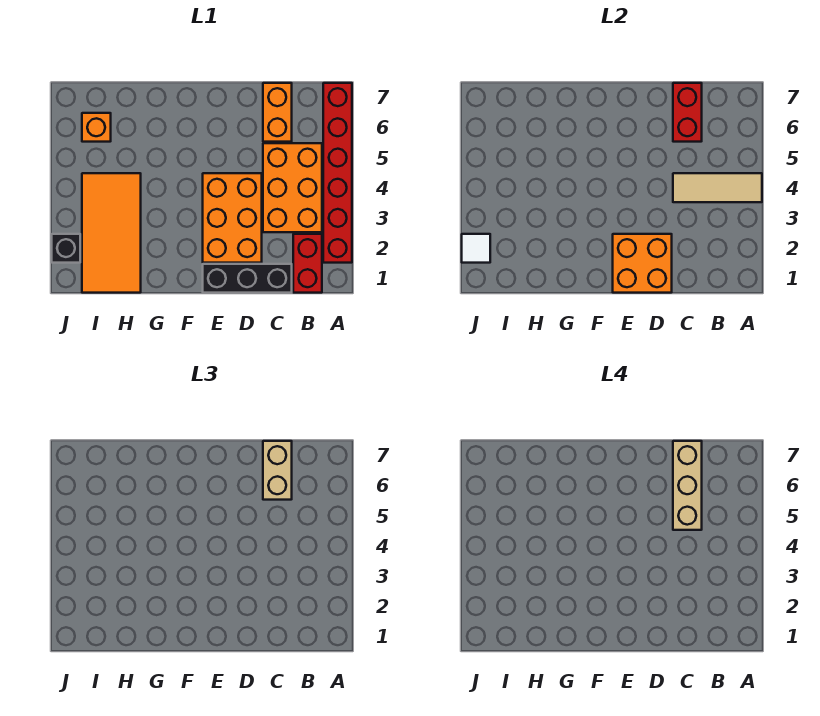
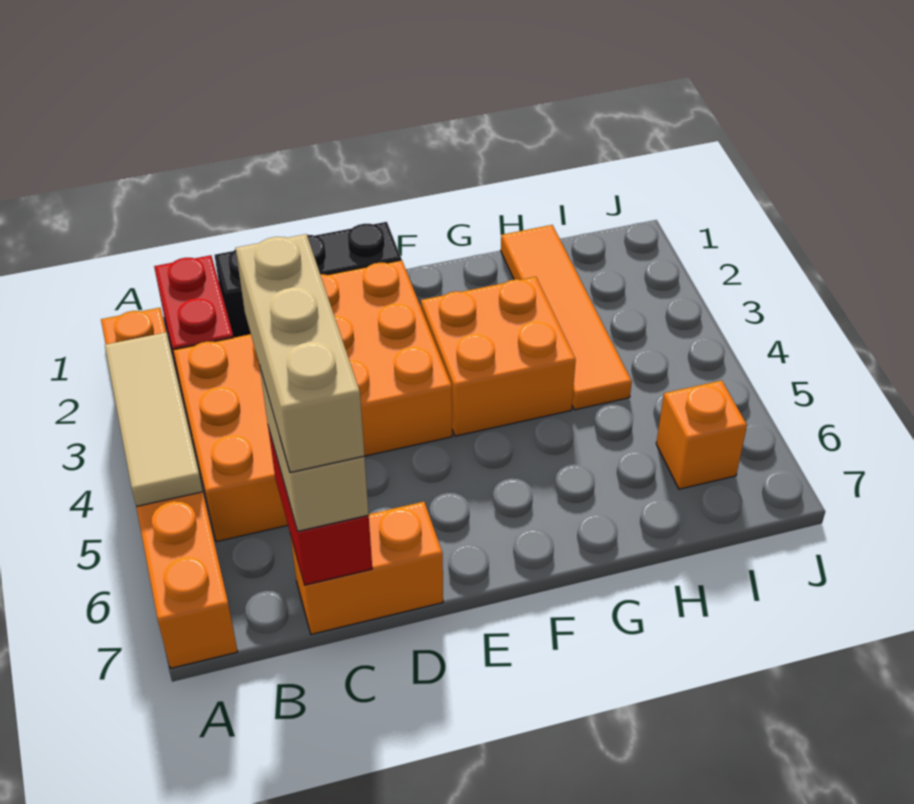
red brick A2:A7 level 1 -> orange brick A2:A7 level 1
tan tile A4:C4 level 2 -> tan tile A3:A5 level 2
orange brick C6:C7 level 1 -> orange brick C7:D7 level 1
orange brick D1:E2 level 2 -> orange brick F3:G4 level 1
orange tile H1:I4 level 1 -> orange tile H1:H4 level 1
black brick J2 level 1 -> none
white tile J2 level 2 -> none

